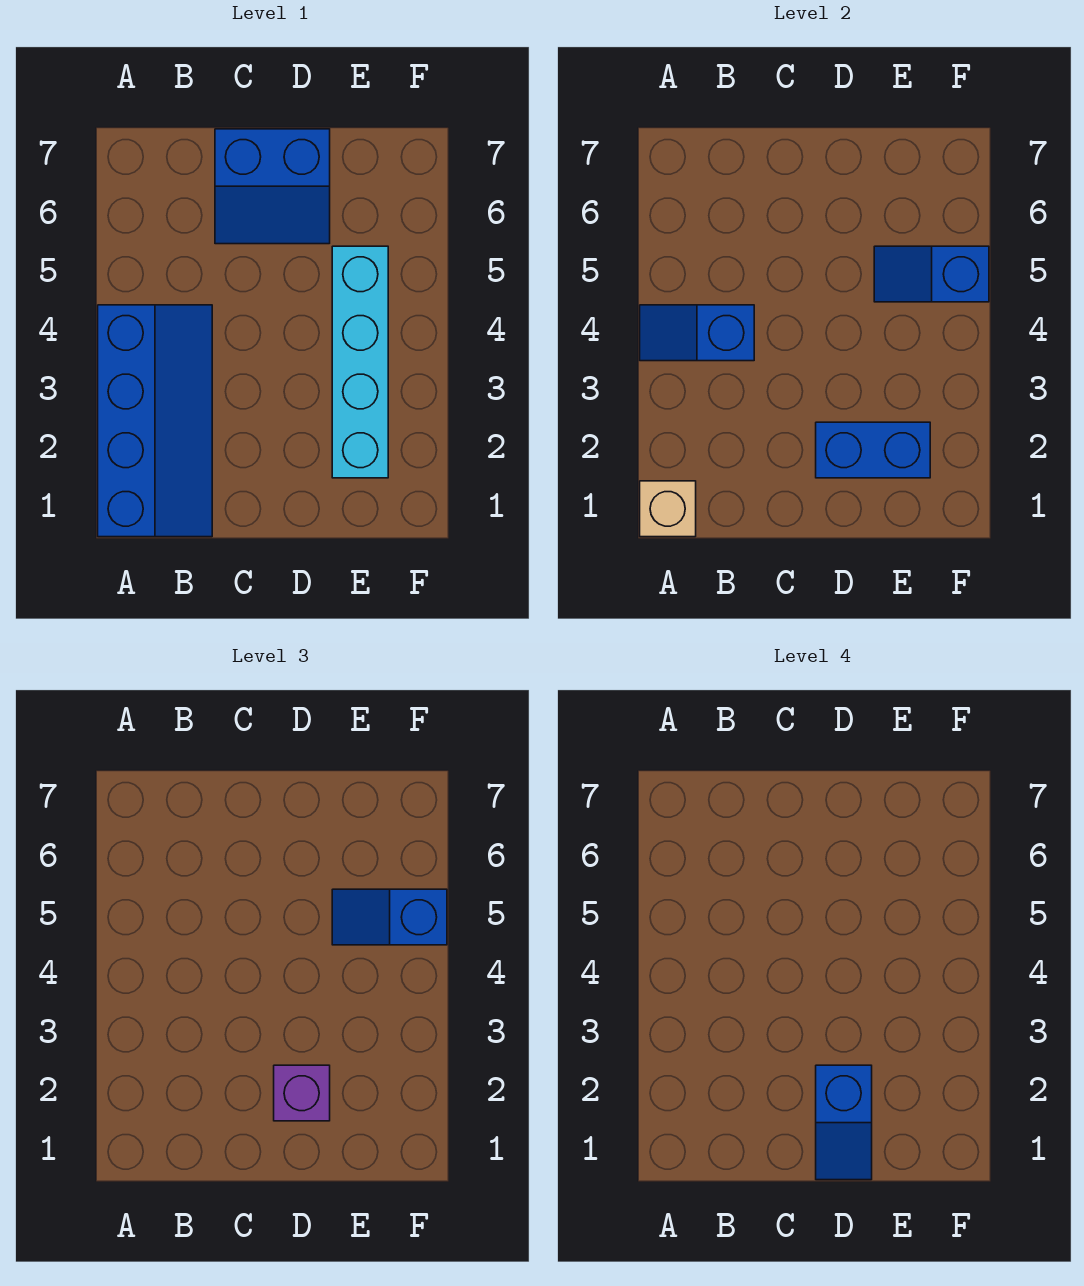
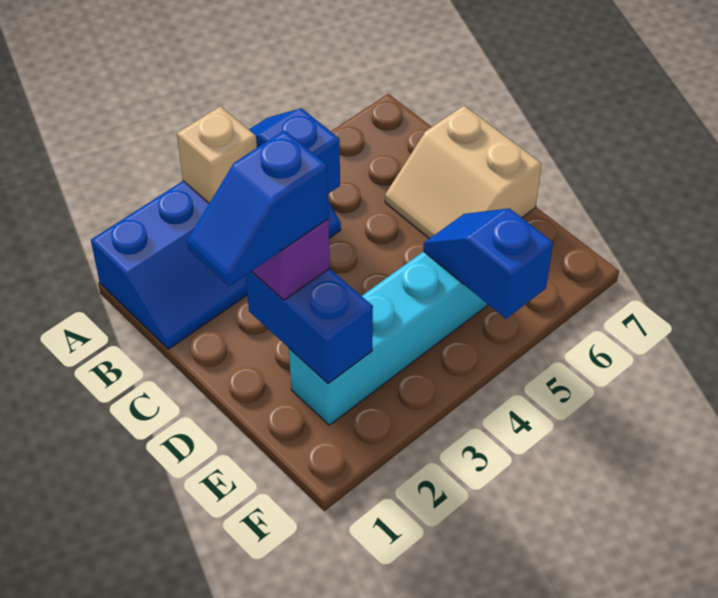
tan brick A1 level 2 -> tan brick A3 level 2
blue slope C6:D7 level 1 top 7 -> tan slope C6:D7 level 1 top 7
blue slope E5:F5 level 3 top F -> none

